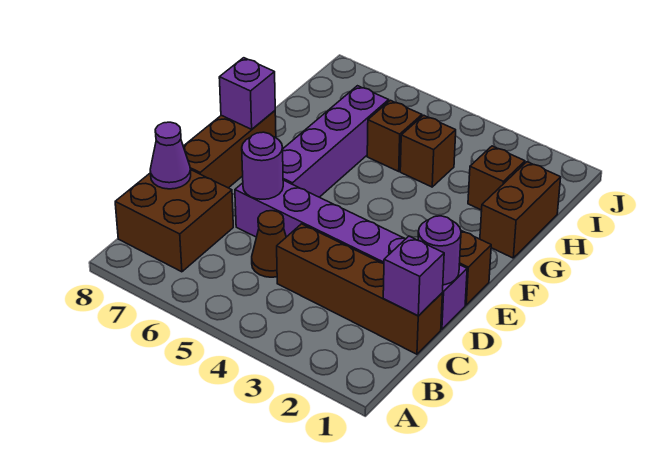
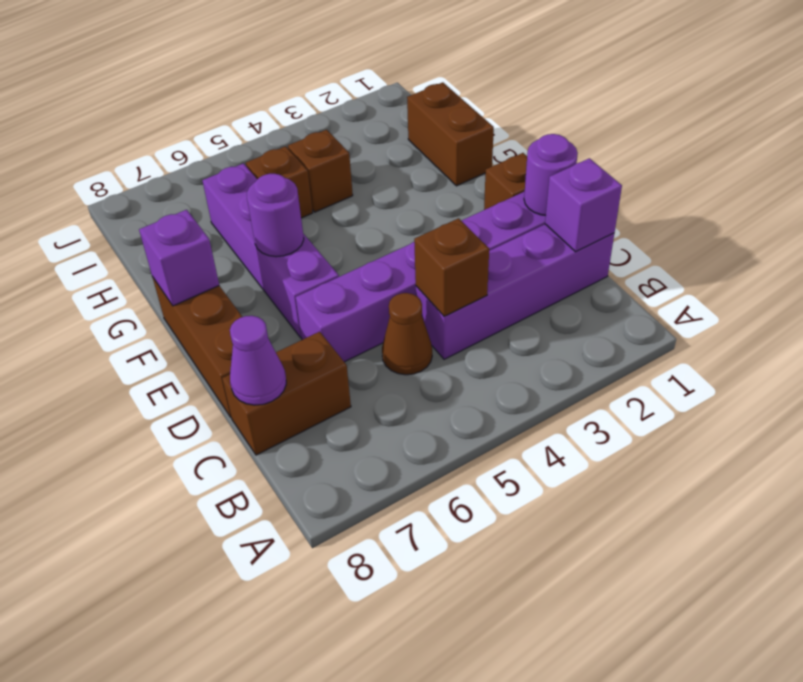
brown brick B7:C8 level 1 -> brown brick C7:C8 level 1
brown brick C1:C4 level 1 -> purple brick C1:C4 level 1
purple round brick D6 level 2 -> purple round brick F6 level 2
brown brick H2 level 1 -> brown brick C4 level 2

